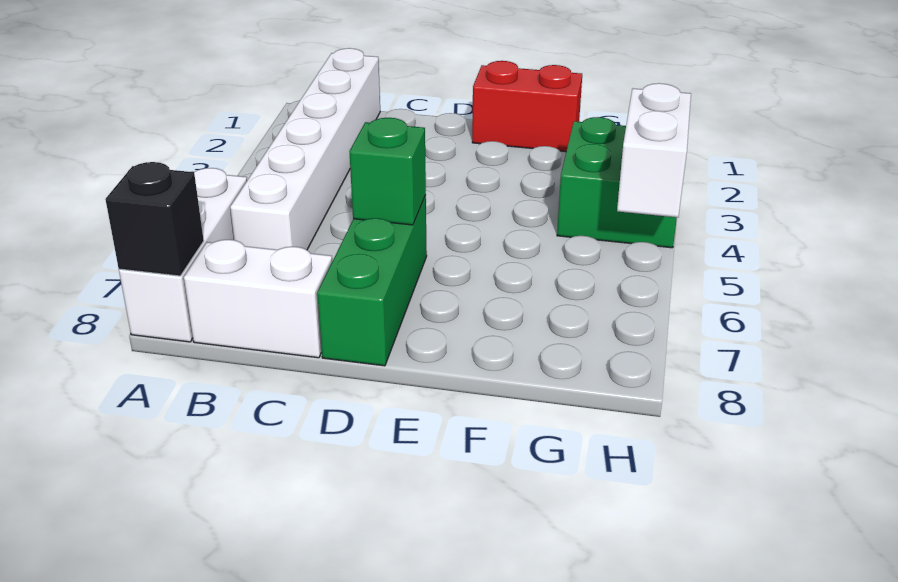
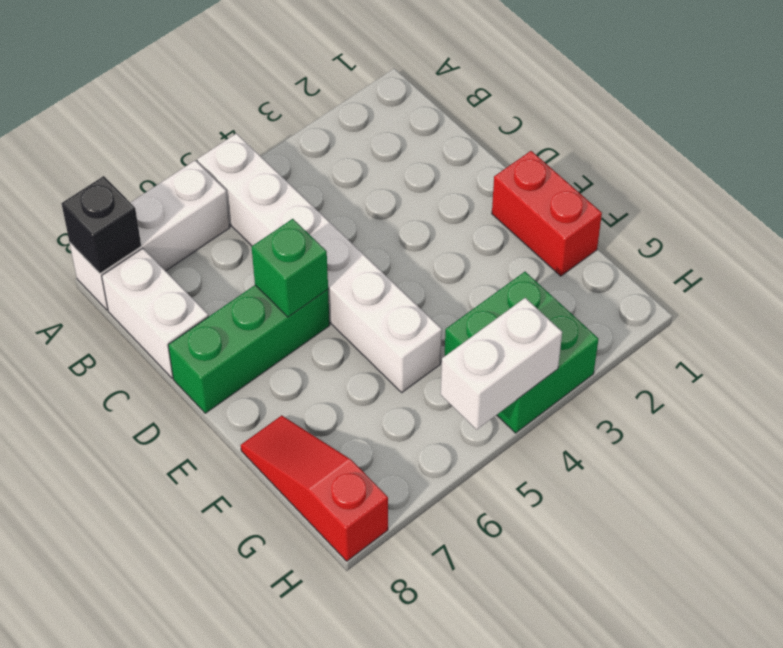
white brick B1:B6 level 1 -> white brick A5:F5 level 1
none -> red slope F8:H8 level 1 top H

